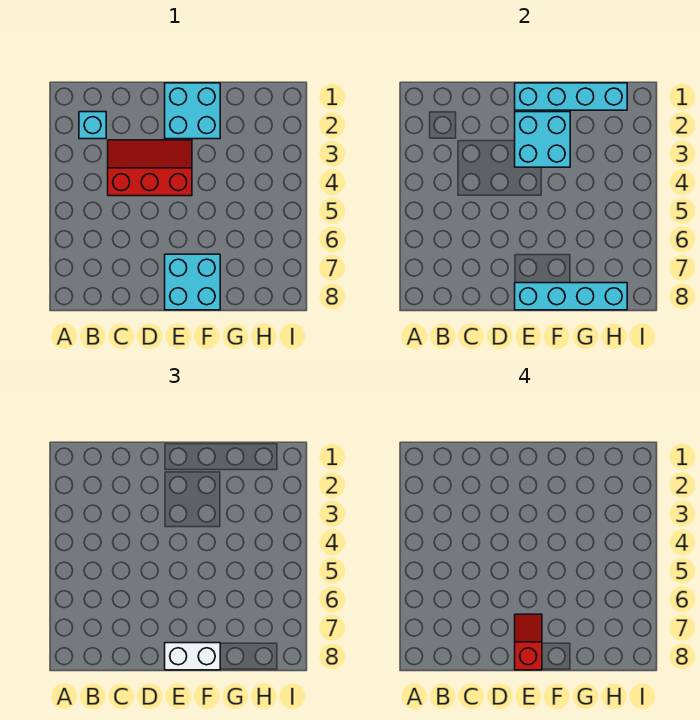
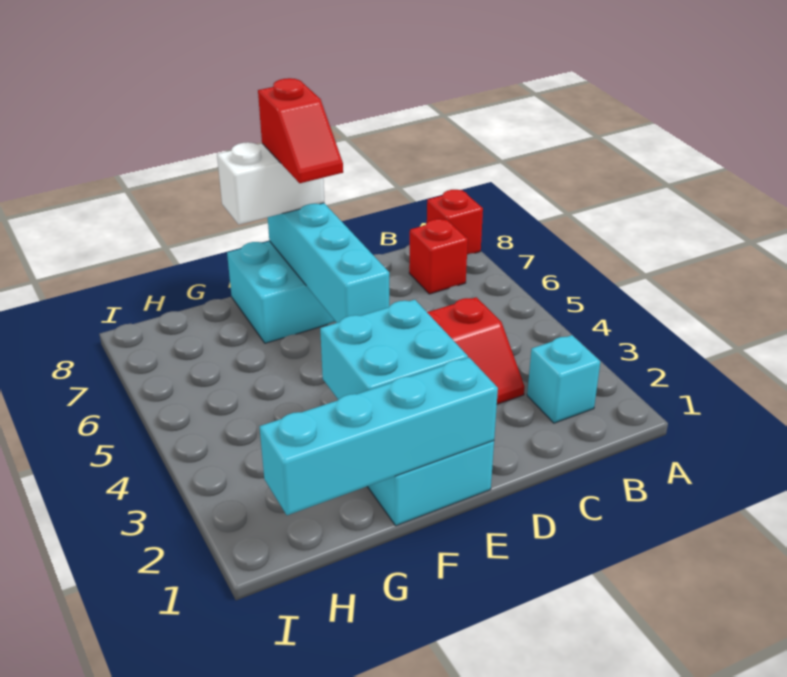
none -> red brick A8 level 1
none -> red brick B7 level 1
cyan brick E8:H8 level 2 -> cyan brick E5:E8 level 2

